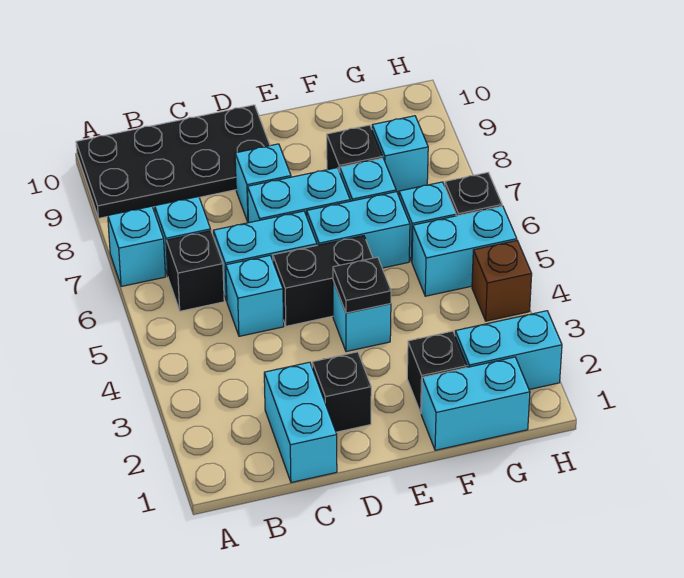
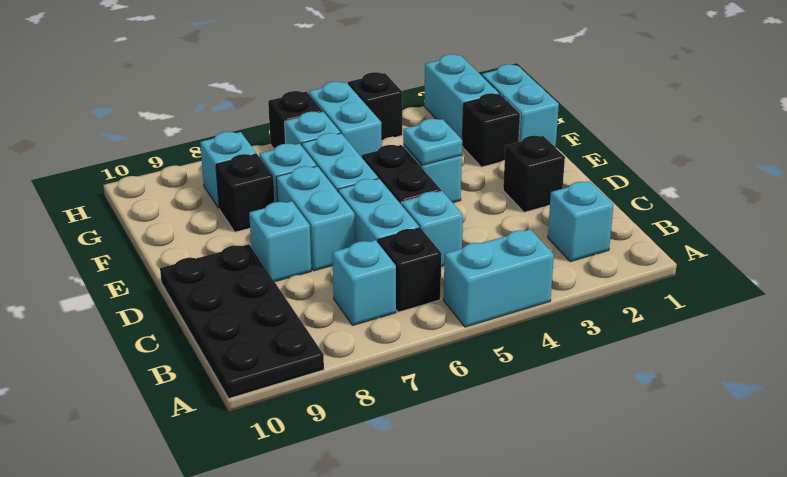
cyan brick A7 level 1 -> cyan brick B2 level 1
cyan brick C1:C2 level 1 -> cyan brick A4:A5 level 1
black plate E4 level 2 -> cyan plate E4 level 2
brown brick H4 level 1 -> black brick H4 level 1

